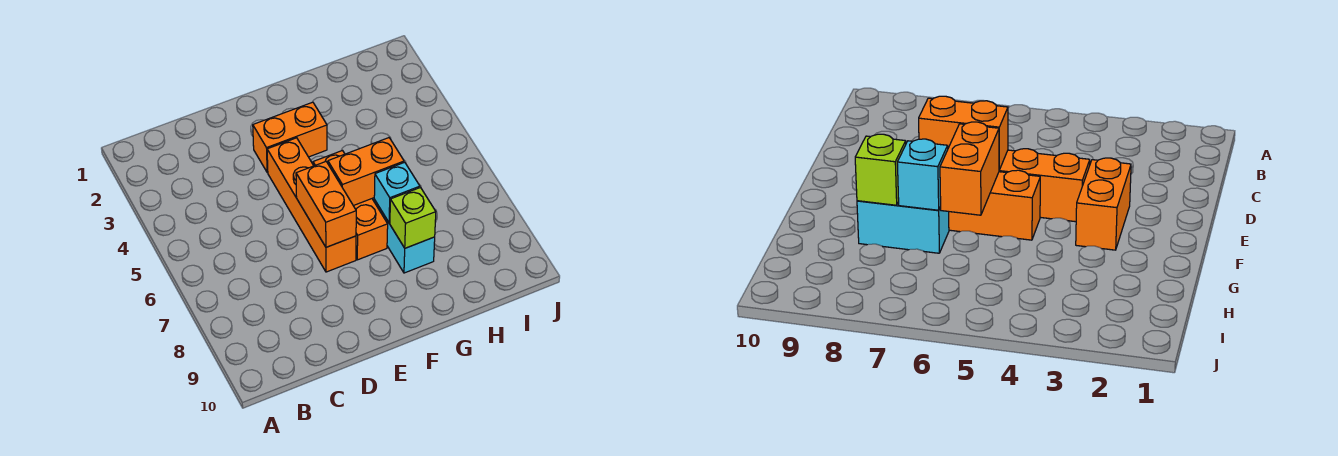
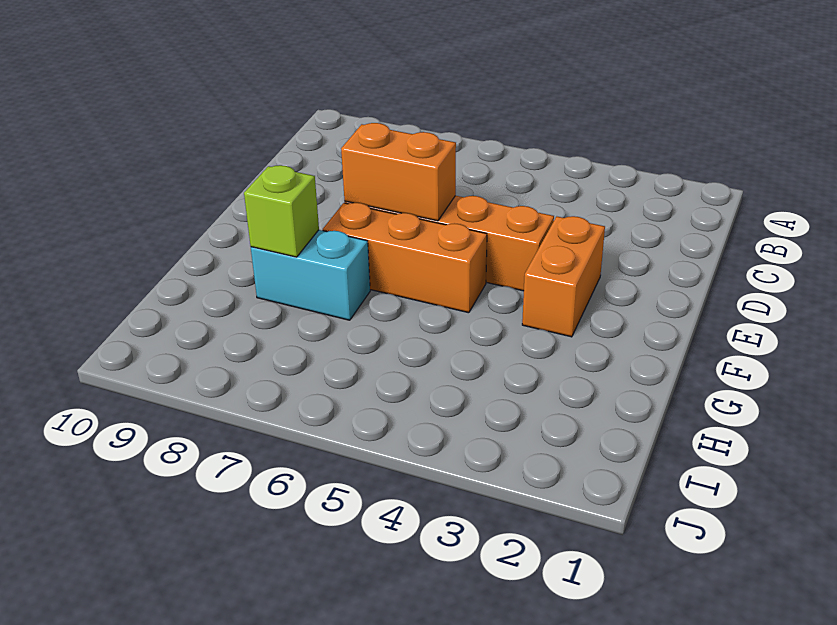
orange brick F6:G6 level 2 -> none
cyan brick G7 level 2 -> none

